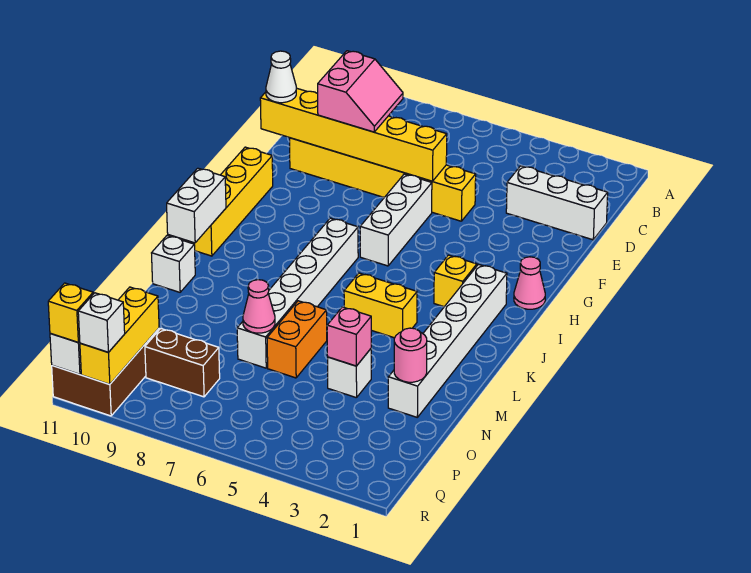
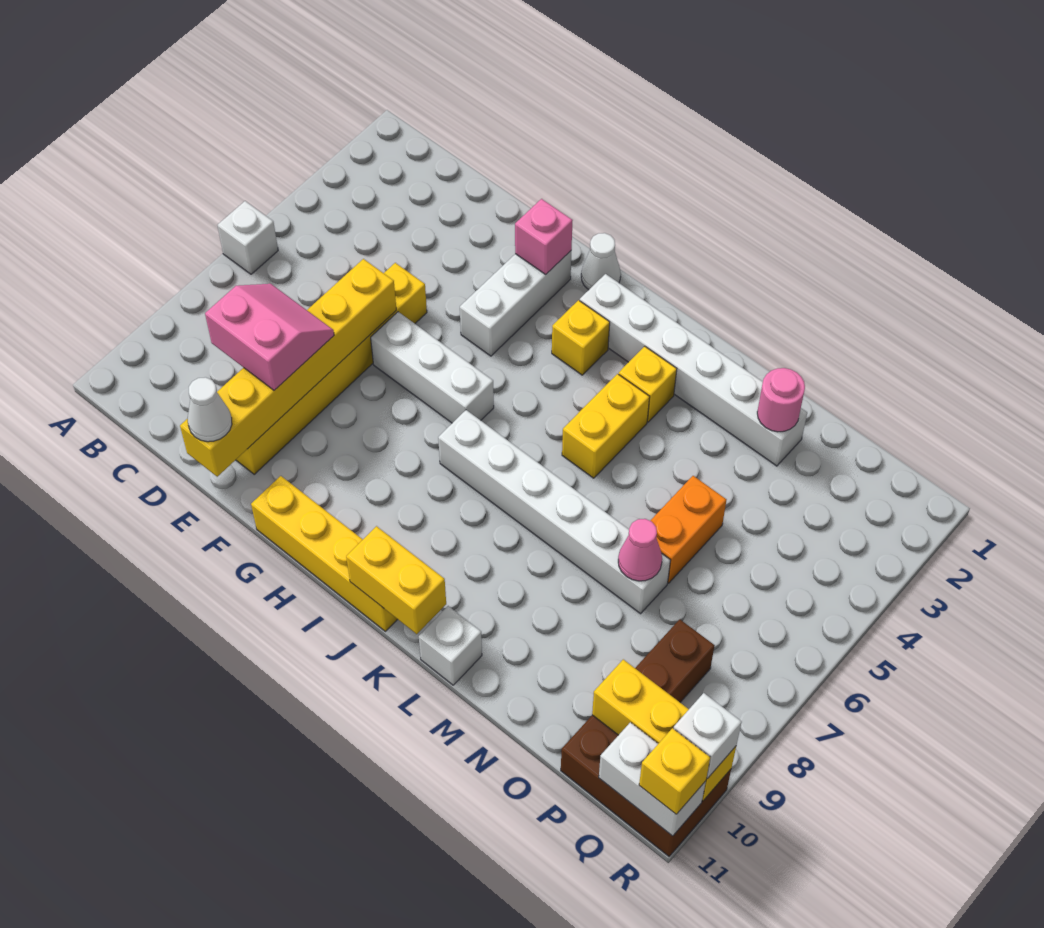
white brick D1:D3 level 1 -> white brick G2:G4 level 1
pink cone H1 level 1 -> white cone H1 level 1
white brick J11:K11 level 2 -> yellow brick J11:K11 level 2
none -> yellow brick K3 level 1
orange brick M6:N6 level 1 -> orange brick N5:N6 level 1
white brick N4 level 1 -> white brick A6 level 1
pink brick N4 level 2 -> pink brick G2 level 2

